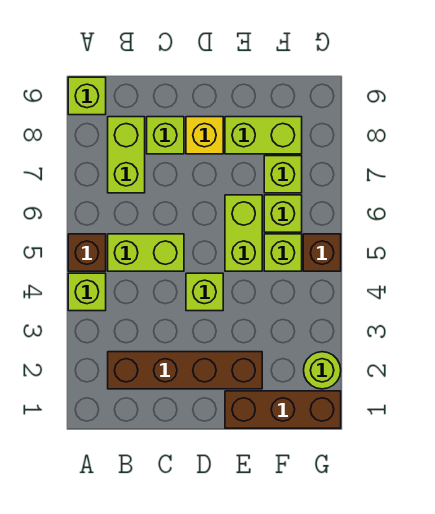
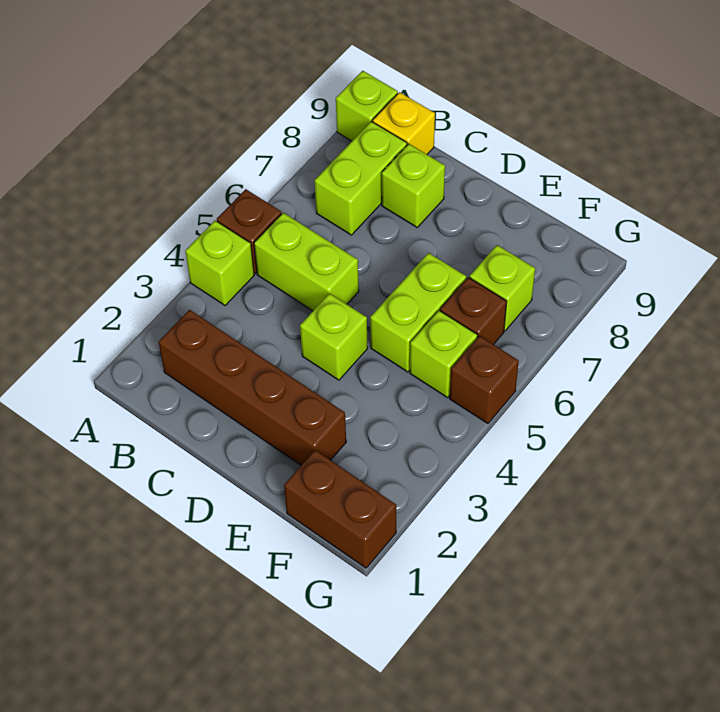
yellow brick D8 level 1 -> yellow brick B9 level 1
brown brick E1:G1 level 1 -> brown brick F1:G1 level 1
lime brick E8:F8 level 1 -> none
lime brick F6 level 1 -> brown brick F6 level 1
lime round brick G2 level 1 -> none

